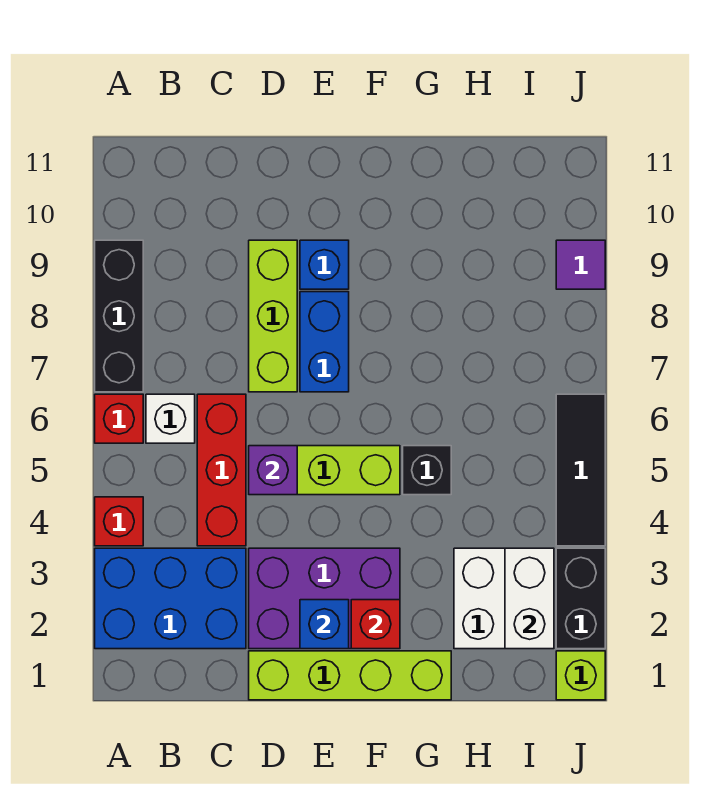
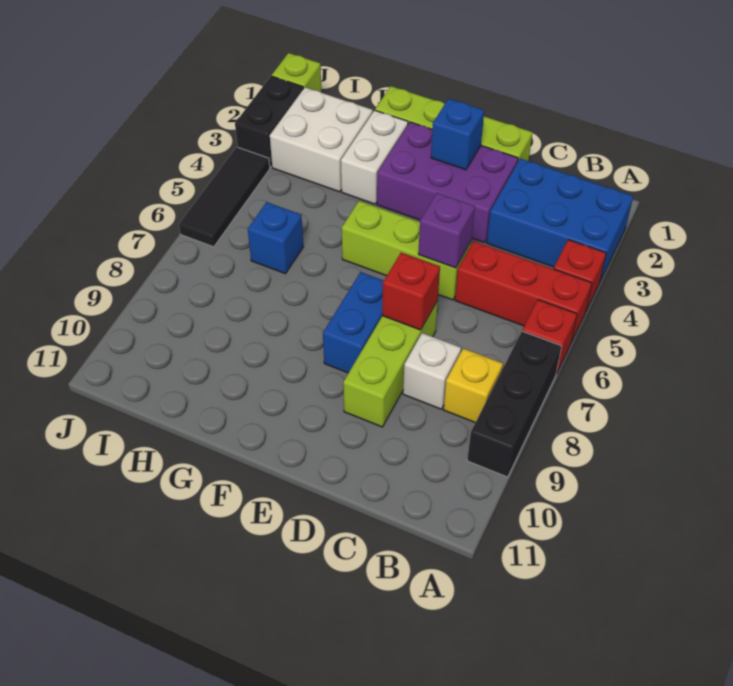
white brick B6 level 1 -> white brick C8 level 1
none -> yellow brick B8 level 1
red brick C4:C6 level 1 -> red brick A5:C5 level 1
blue brick E9 level 1 -> blue brick H6 level 1
red brick F2 level 2 -> red brick D7 level 2
black brick G5 level 1 -> none
white brick I2:I3 level 2 -> white brick G2:G3 level 1
purple tile J9 level 1 -> none

